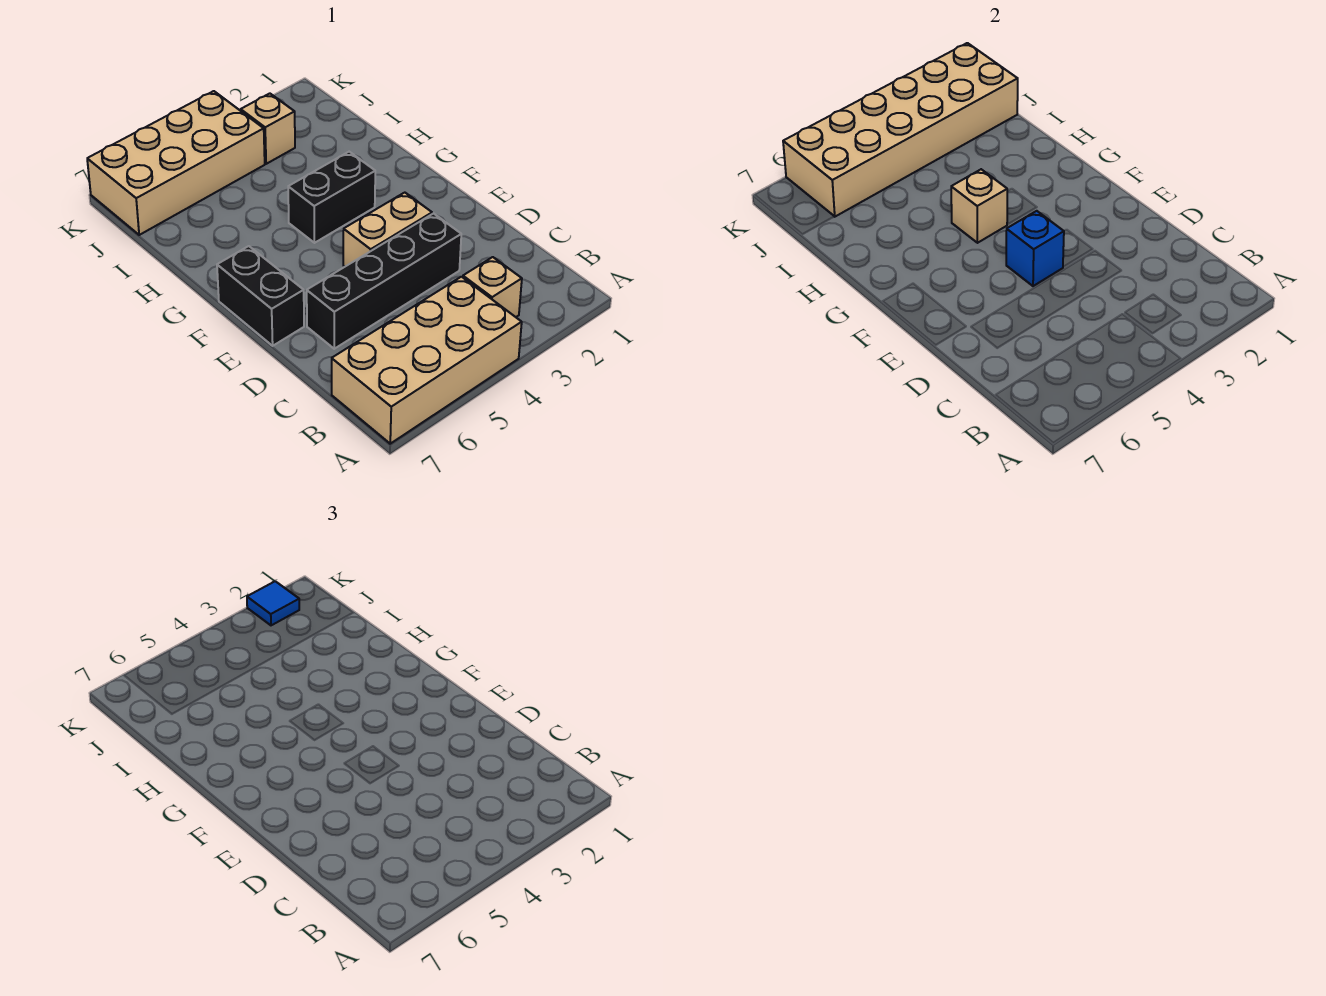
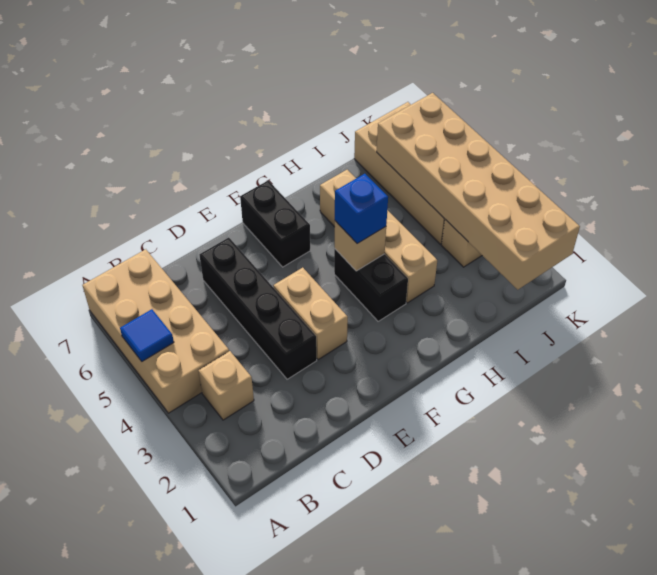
blue brick E4 level 2 -> blue brick G4 level 3
black brick E7:F7 level 1 -> black brick F6:F7 level 1
none -> tan brick H3:H6 level 1
blue tile K2 level 3 -> blue tile A5 level 2

